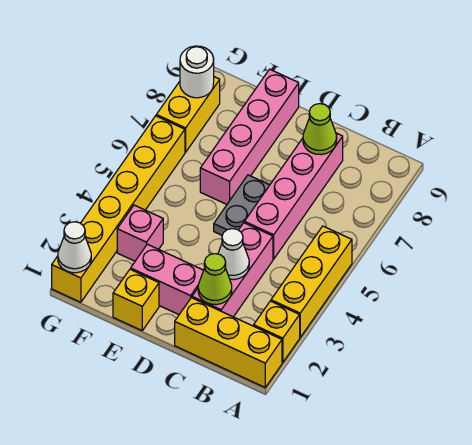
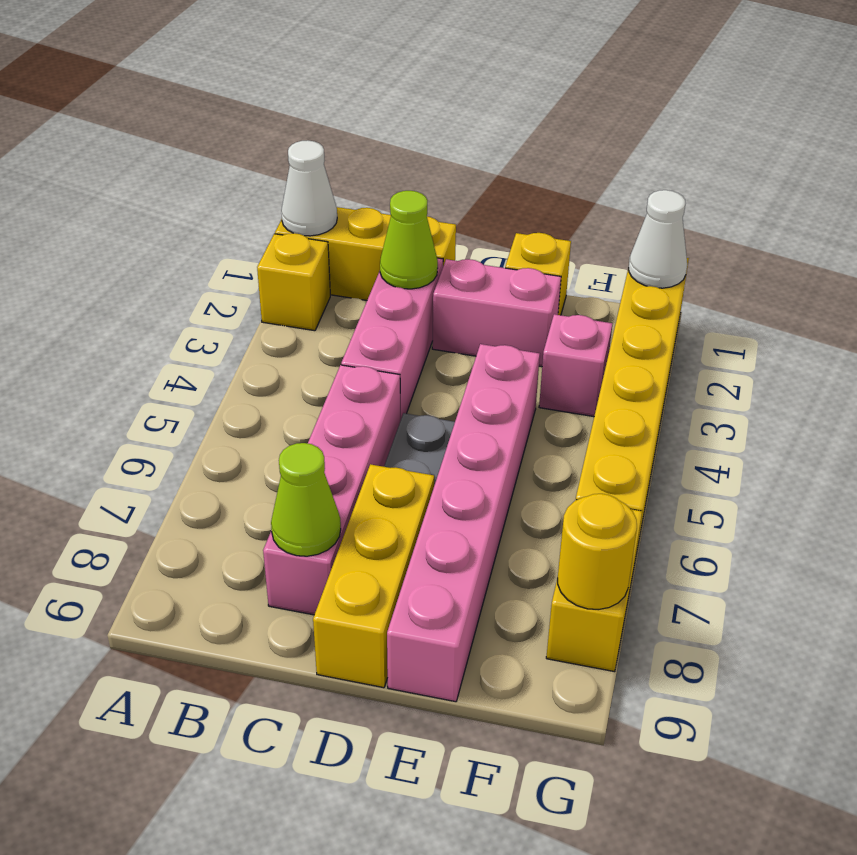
yellow brick A3:A5 level 1 -> yellow brick D7:D9 level 1
white cone C3 level 2 -> white cone A1 level 2
pink brick E6:E9 level 1 -> pink brick E4:E9 level 1
white round brick G8 level 2 -> yellow round brick G8 level 2

